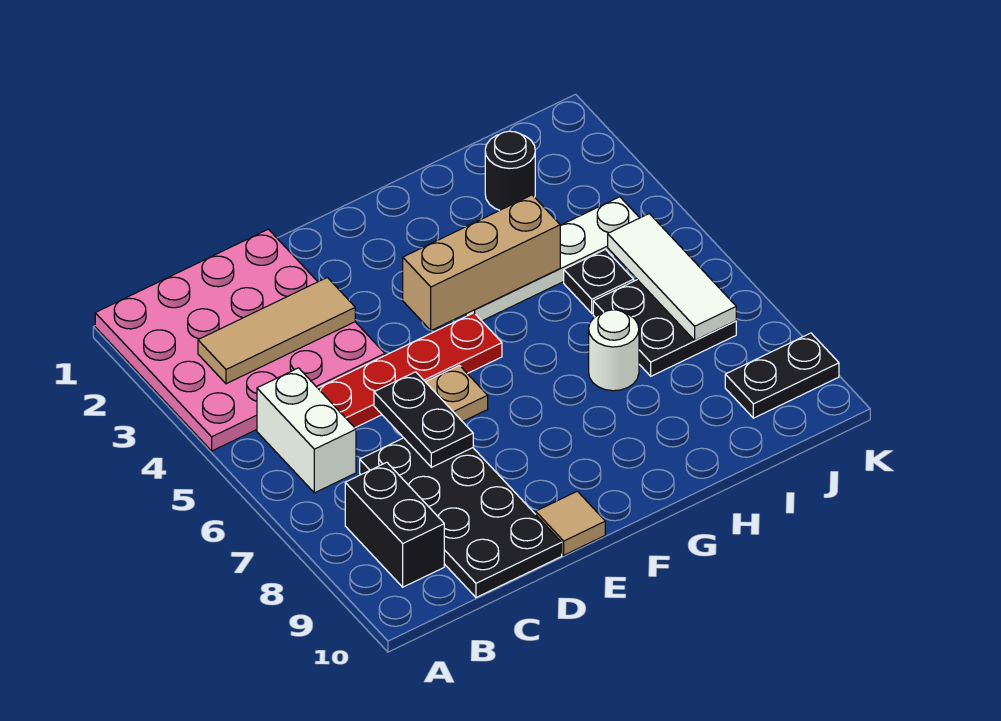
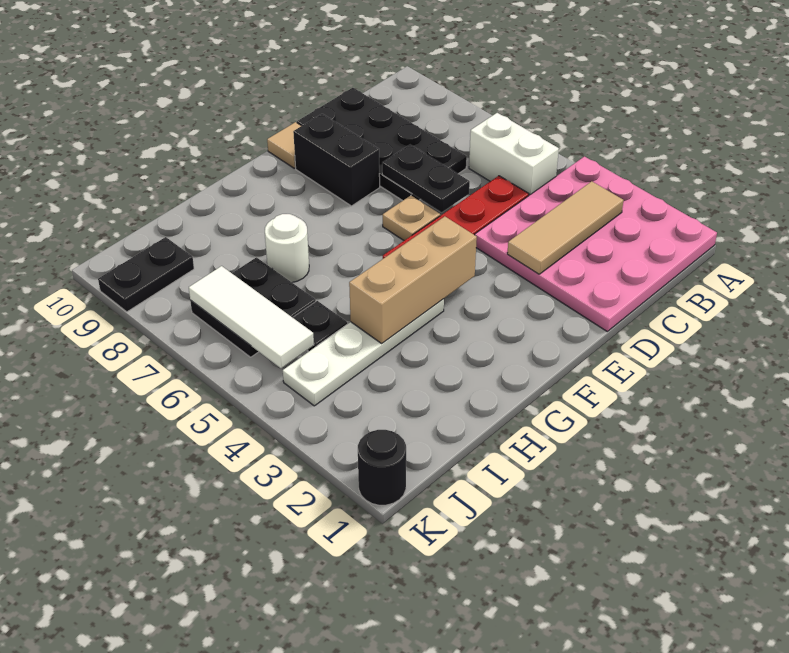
black brick B8:B9 level 1 -> black brick E8:E9 level 1
black round brick I2 level 1 -> black round brick K1 level 1

